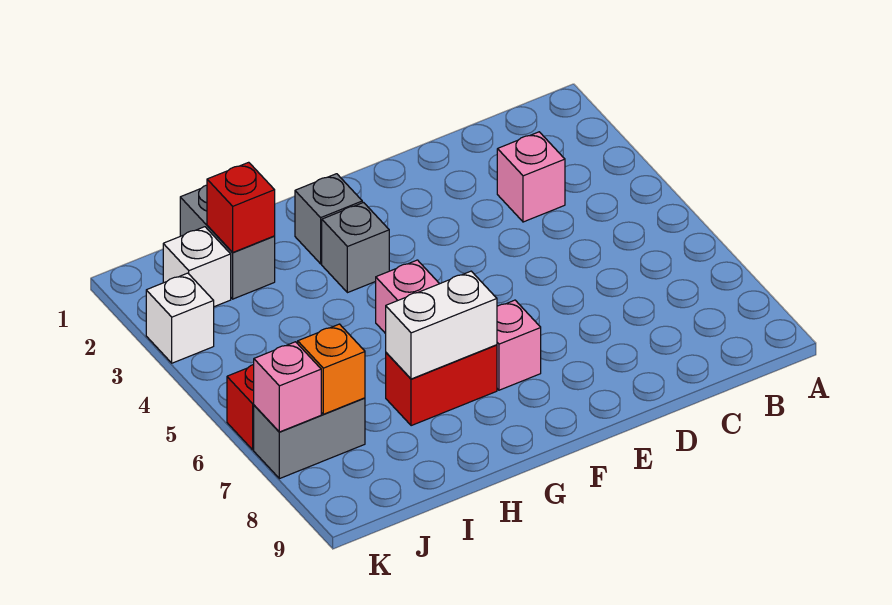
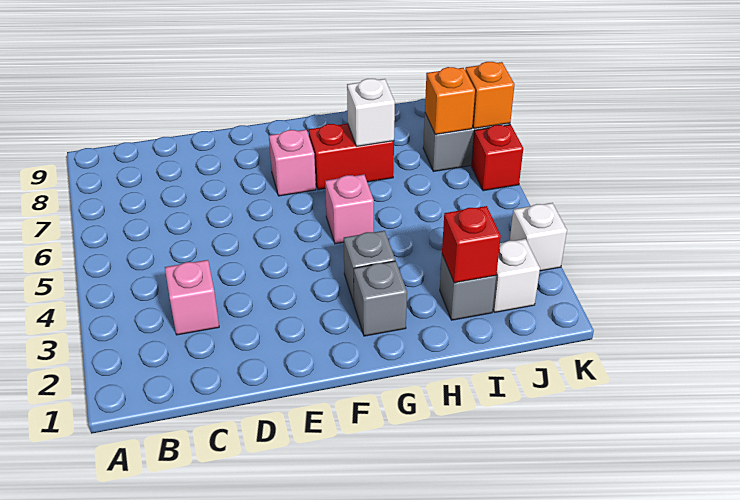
white brick G7:H7 level 2 -> white brick H7 level 2
grey brick I1:I2 level 1 -> grey brick I2 level 1
pink brick K7 level 2 -> orange brick K7 level 2

